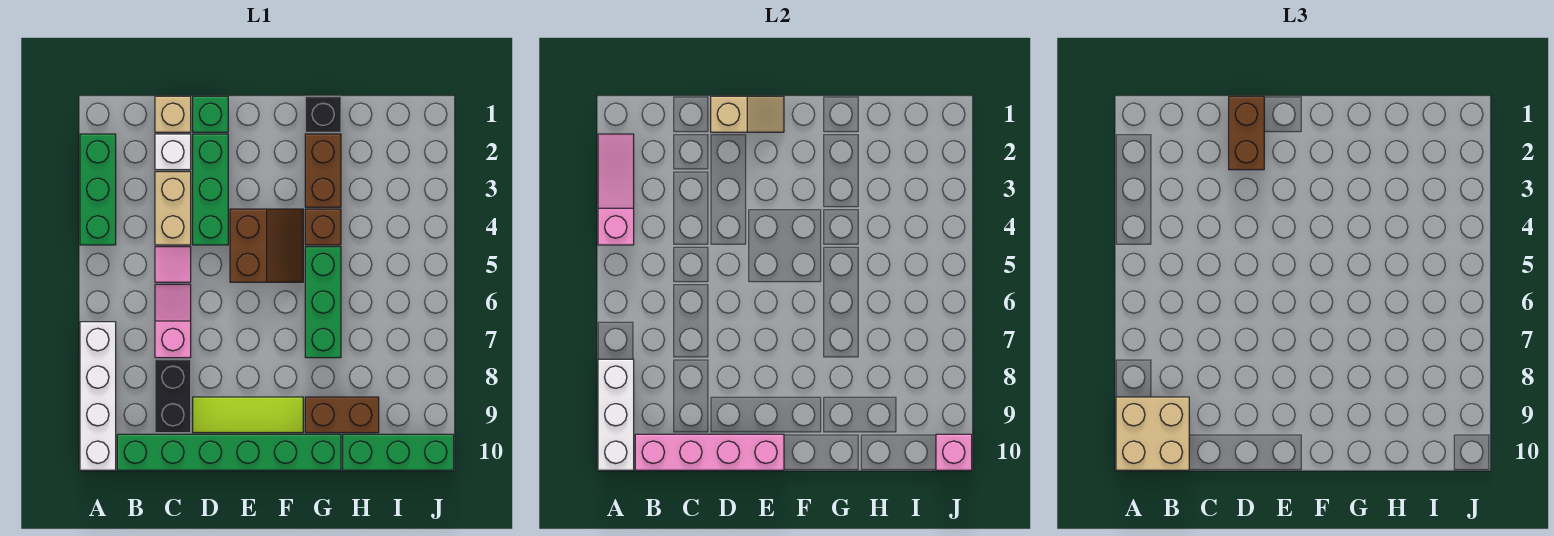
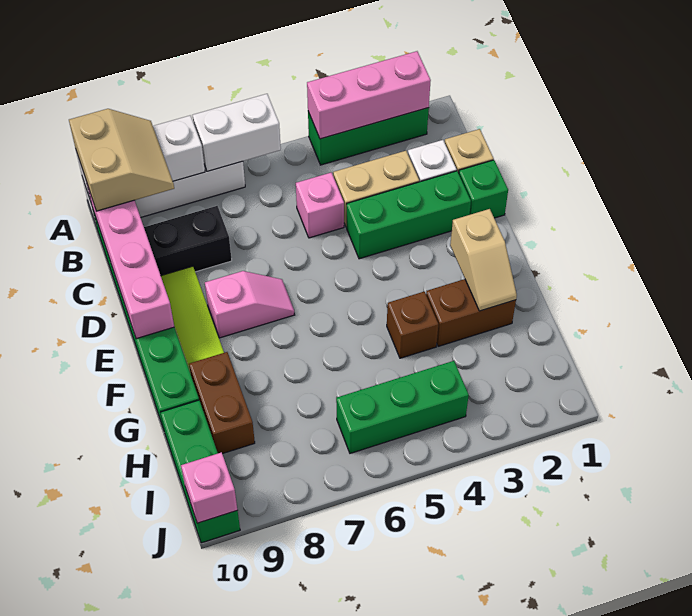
pink slope A2:A4 level 2 top 4 -> pink brick A2:A4 level 2
none -> white brick A6:A7 level 2
tan brick A9:B10 level 3 -> tan slope A9:B10 level 3 top 10
pink tile C5 level 1 -> pink brick C5 level 1
pink slope C6:C7 level 1 top 7 -> pink slope E7:E8 level 1 top 8
tan slope D1:E1 level 2 top D -> tan slope F2:G2 level 2 top F
brown brick D1:D2 level 3 -> none
brown slope E4:F5 level 1 top E -> none
black brick G1 level 1 -> none
green brick G5:G7 level 1 -> green brick I4:I6 level 1

